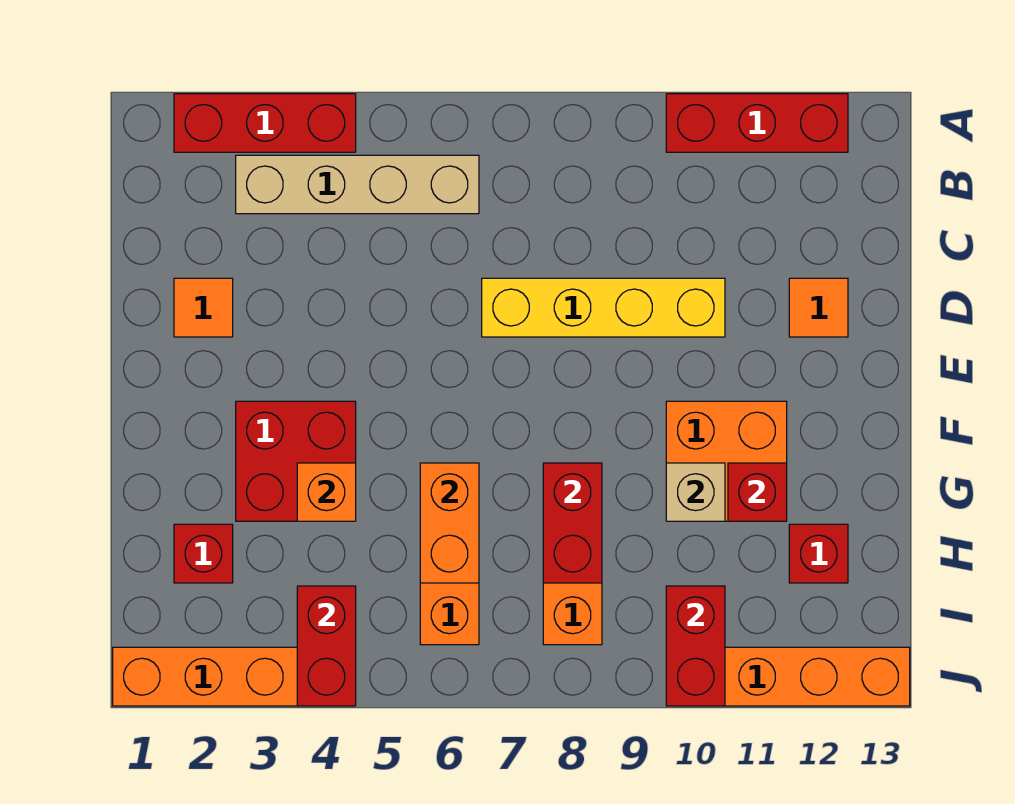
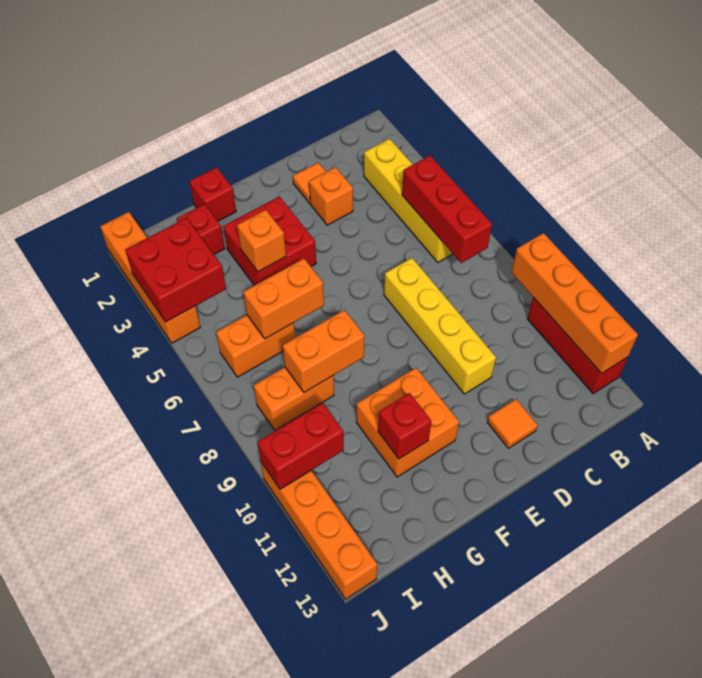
red brick A2:A4 level 1 -> red brick B5:B7 level 2
none -> orange brick A9:A12 level 2
tan brick B3:B6 level 1 -> yellow brick B3:B6 level 1
none -> orange brick D3 level 1
red brick G8:H8 level 2 -> orange brick G8:H8 level 2
tan brick G10 level 2 -> none
red brick H12 level 1 -> red brick G1 level 1
red brick I4:J4 level 2 -> red brick I3:J4 level 2

